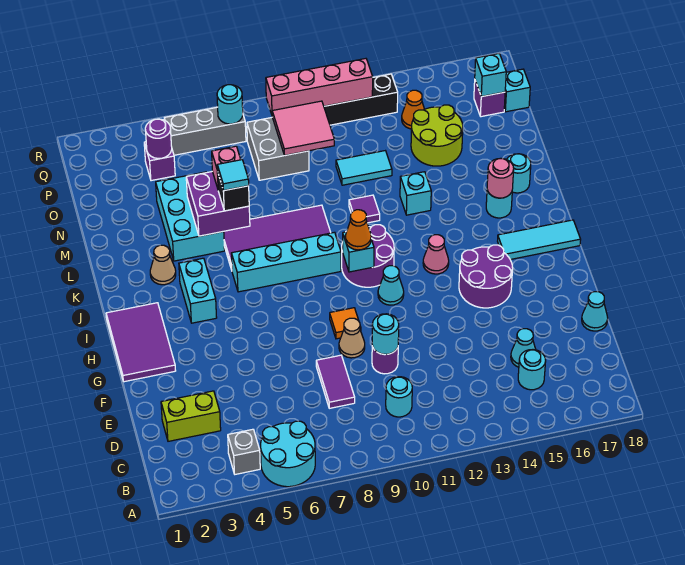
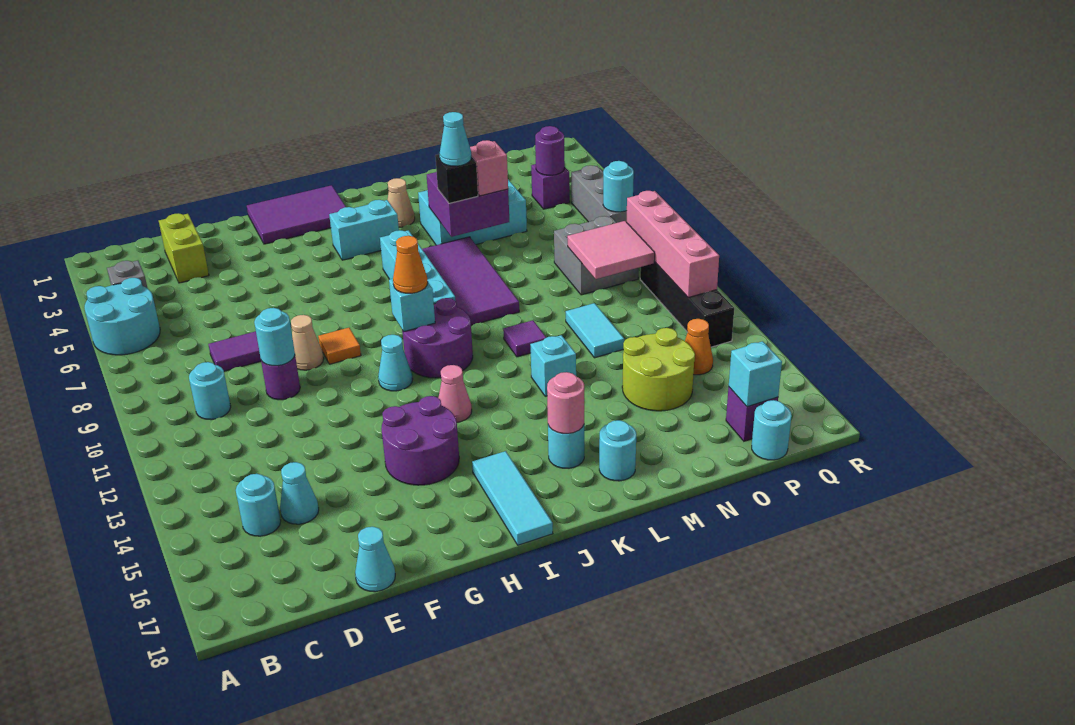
cyan tile L6 level 4 -> cyan cone L6 level 4
cyan brick P18 level 1 -> cyan round brick P18 level 1

